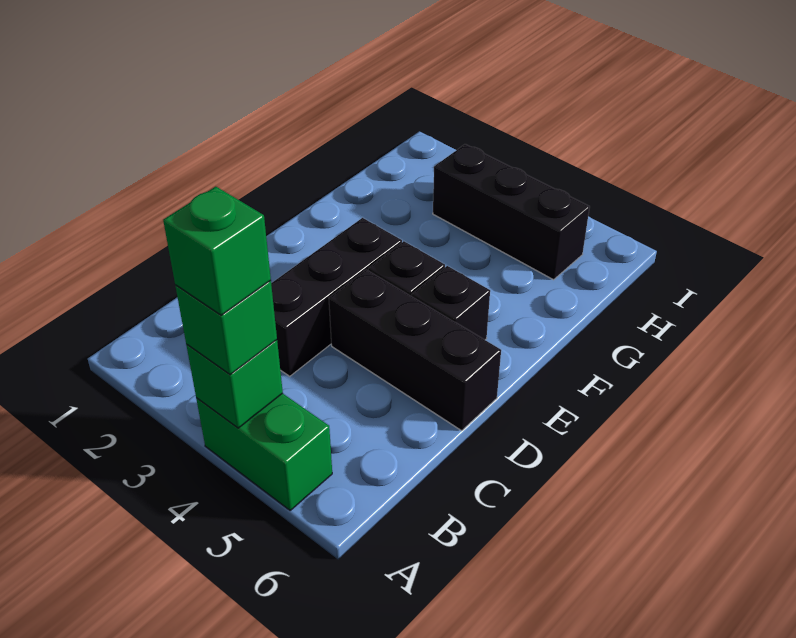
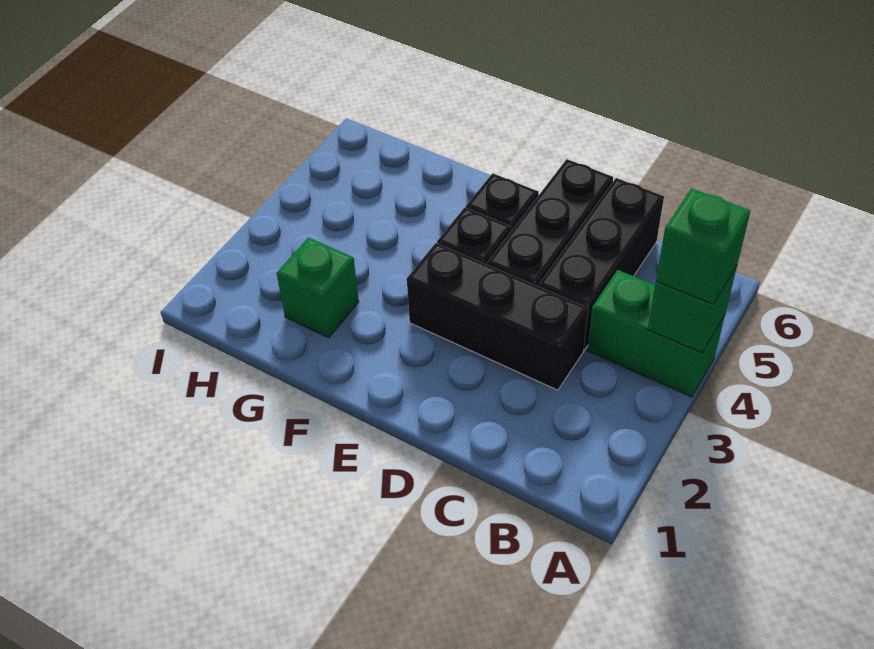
green brick A4:A5 level 1 -> green brick A4:B4 level 1
green brick A4 level 4 -> green brick G2 level 1
black brick H3:H5 level 1 -> black brick C4:C6 level 1

